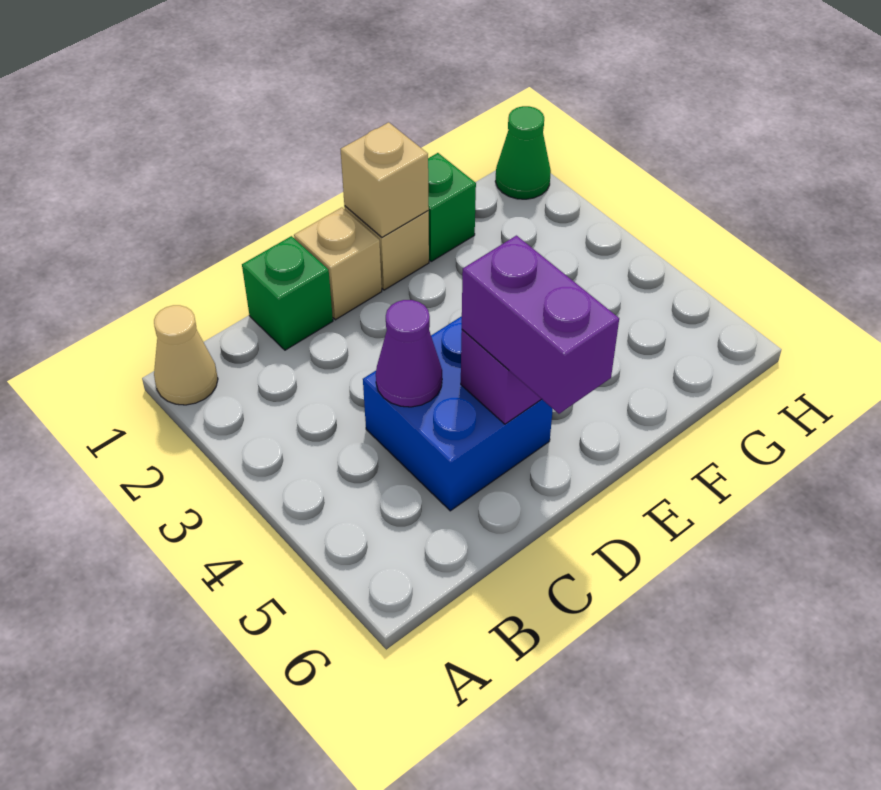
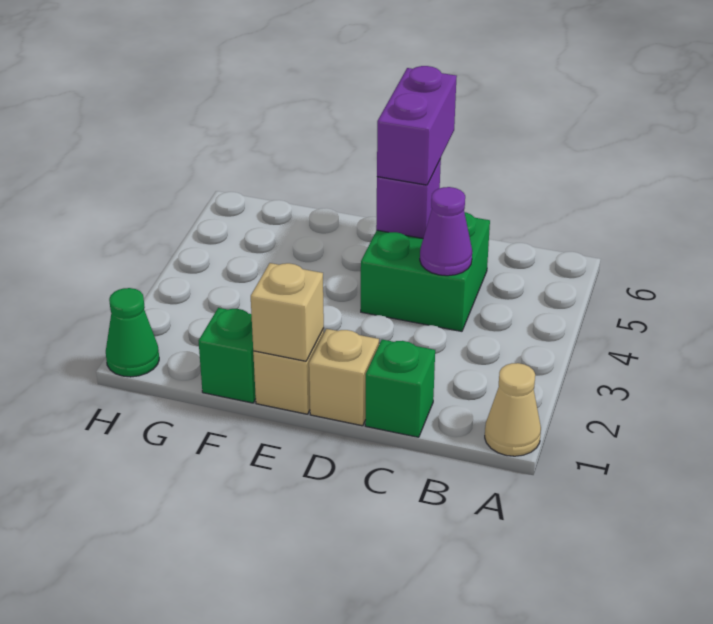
blue brick C4:D5 level 1 -> green brick C4:D5 level 1

